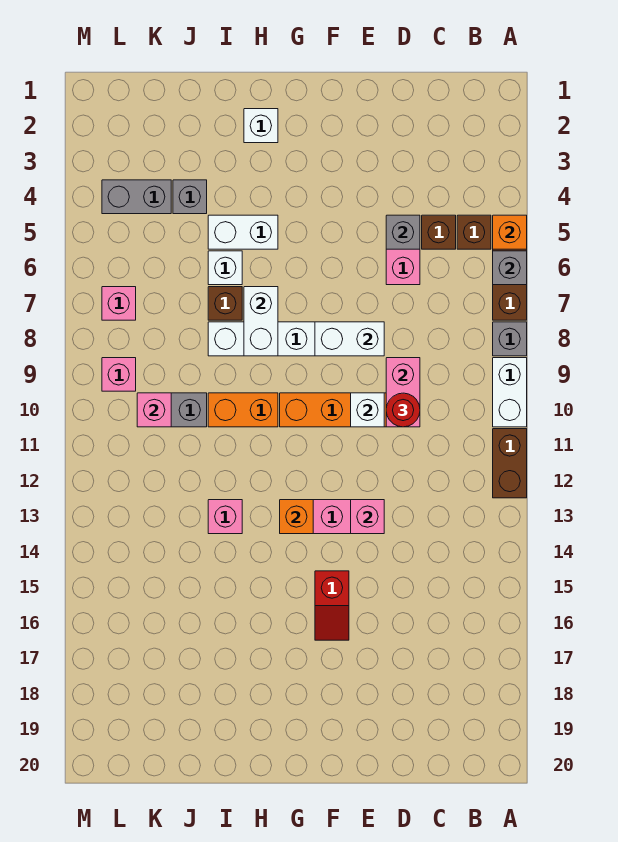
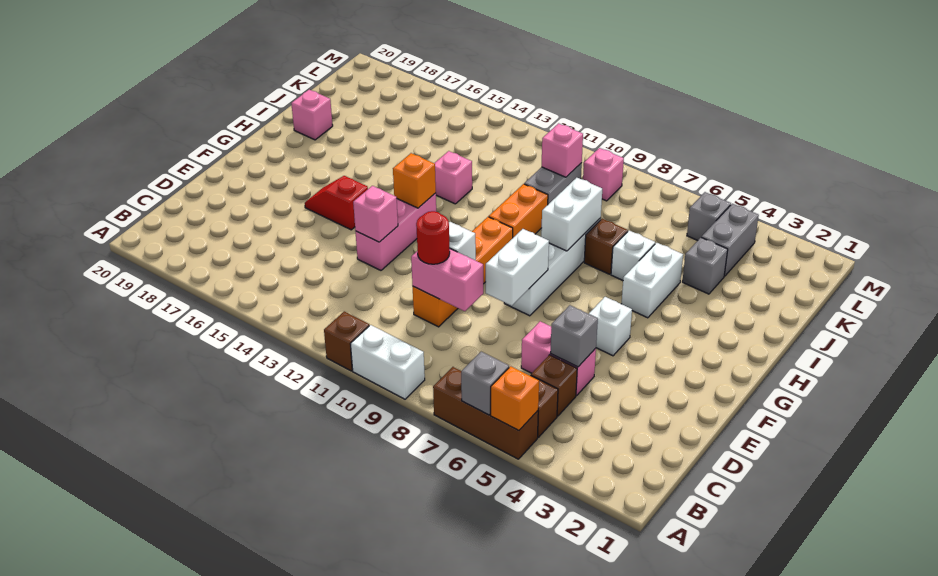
grey brick A8 level 1 -> grey brick L5 level 1
brown brick A11:A12 level 1 -> brown brick A11 level 1
white brick H2 level 1 -> white brick F5 level 1
white brick H7:H8 level 2 -> white brick H8:I8 level 2
pink brick L7 level 1 -> pink brick I19 level 1

